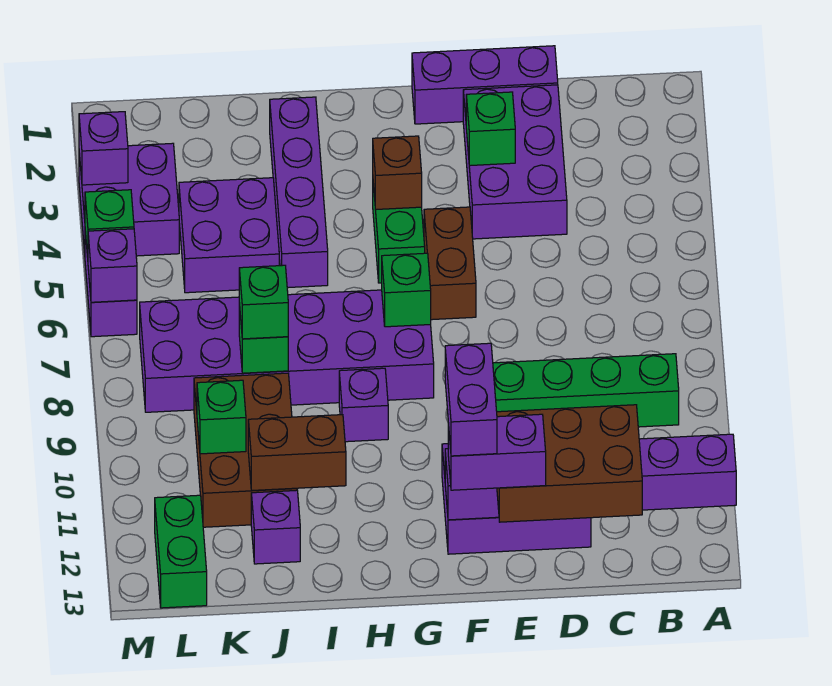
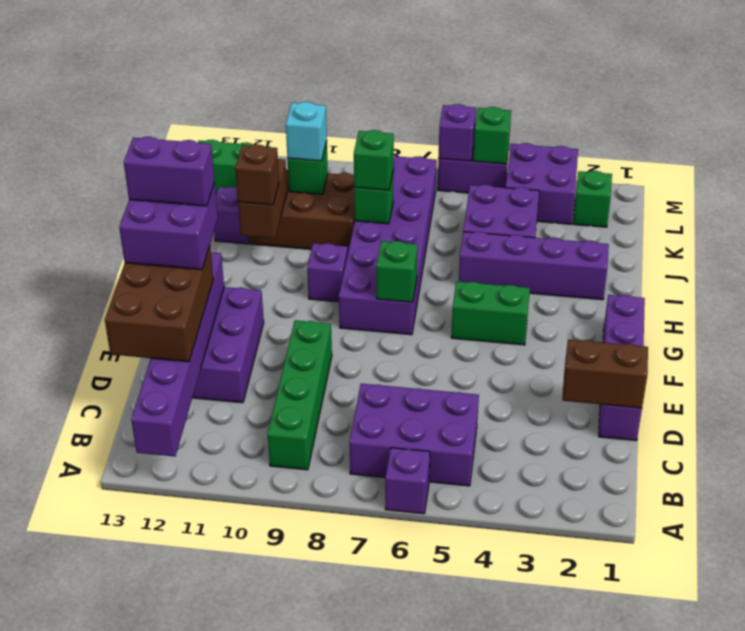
purple brick D1:F1 level 1 -> purple brick D1:G1 level 1
purple brick D2:E4 level 1 -> purple brick B5:C7 level 1
green brick E3 level 2 -> green brick L2 level 1
purple brick E13:F13 level 4 -> purple brick E12:F13 level 4
brown brick F5:F6 level 1 -> brown brick D1:D2 level 2
brown brick G4 level 2 -> brown brick I11 level 3
none -> cyan brick K10 level 3
purple brick M3 level 2 -> purple brick A6 level 1

